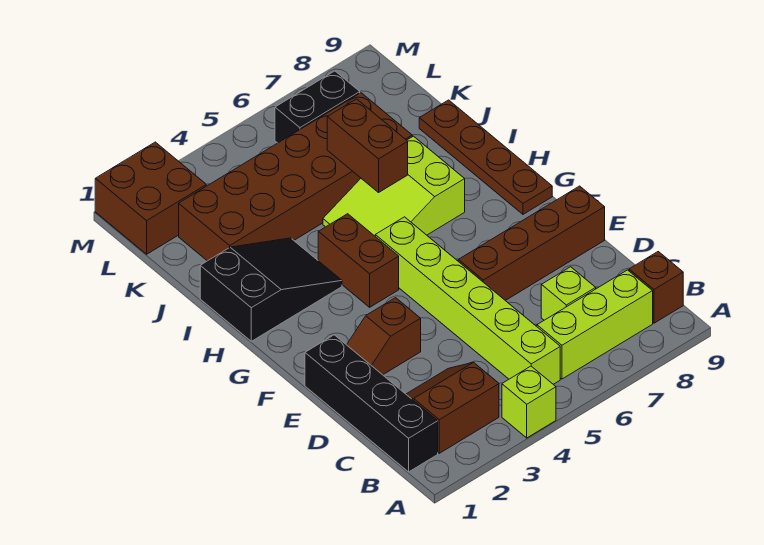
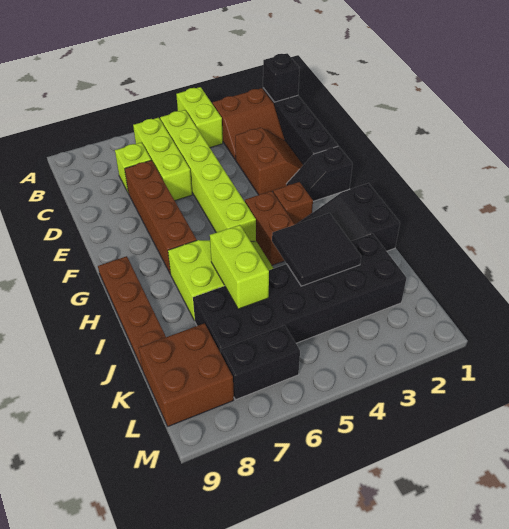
lime brick A4 level 1 -> lime brick A4:B4 level 1
none -> black brick B1 level 2
lime brick B6:B8 level 1 -> lime brick B6:D6 level 1
brown brick B9 level 1 -> brown brick G3 level 1
brown slope E2:E3 level 1 top 3 -> brown slope D2:E3 level 1 top 3
brown brick E6:E9 level 1 -> brown brick D7:G7 level 1
none -> black slope F1:F2 level 1 top 1
none -> black tile I3:J4 level 2
brown brick I6:J6 level 2 -> lime brick I6:J6 level 2
brown brick J2:K7 level 1 -> black brick J2:K7 level 1
brown brick L1:M2 level 1 -> brown brick K8:L9 level 1

